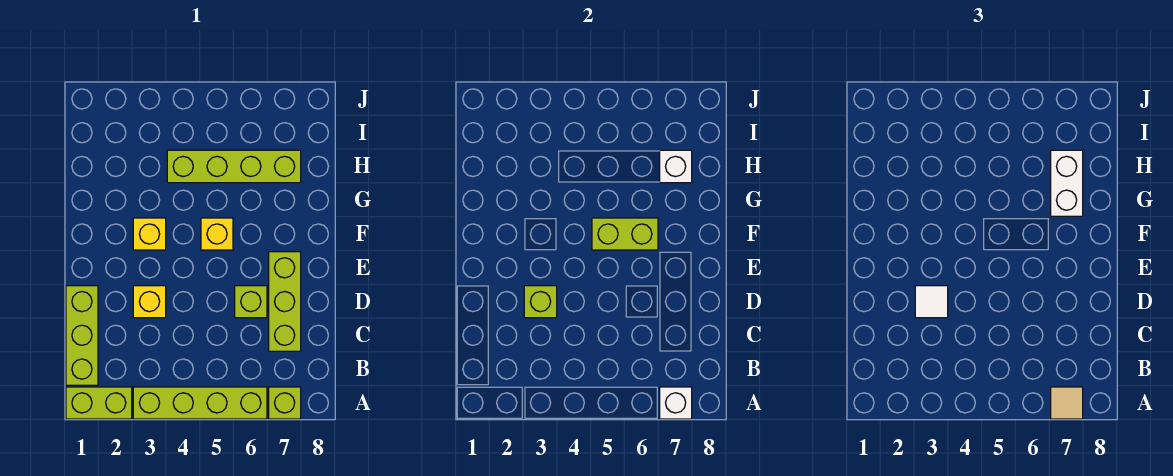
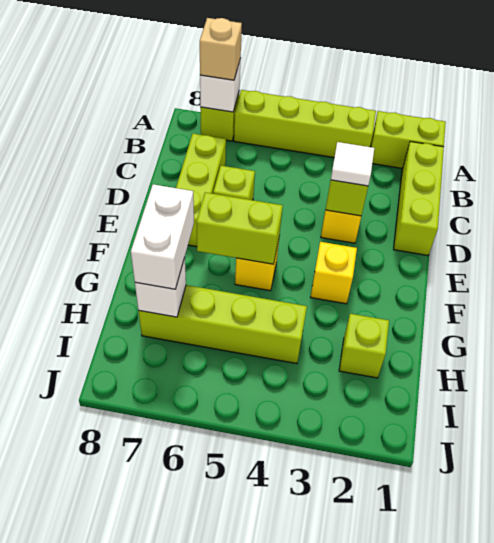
tan tile A7 level 3 -> tan brick A7 level 3
none -> lime brick H2 level 1

